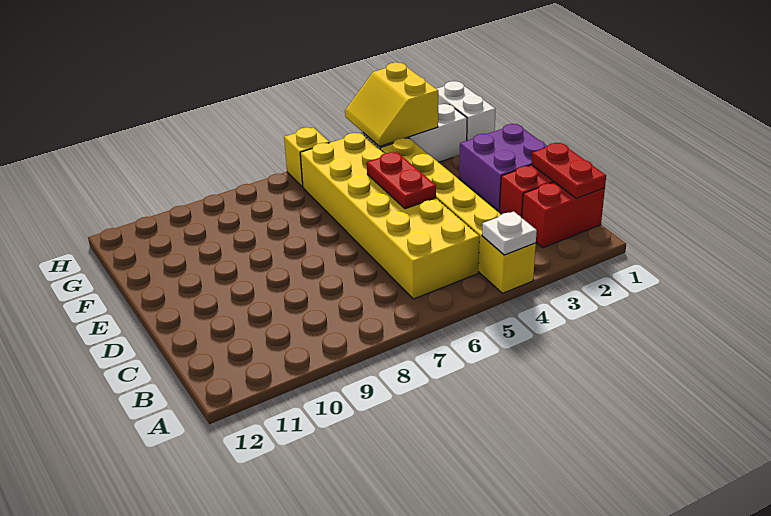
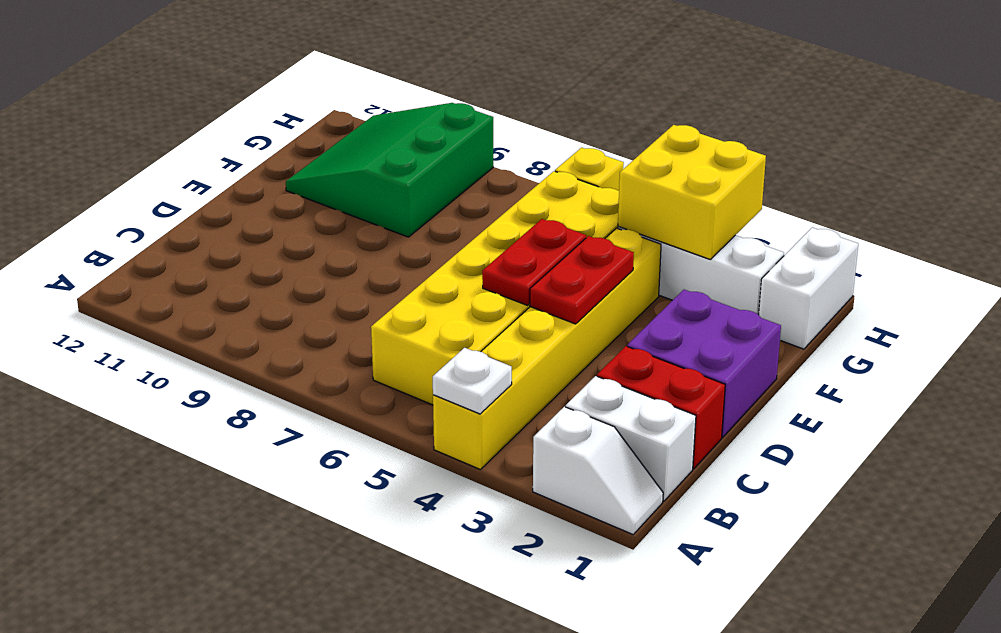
none -> white slope A1:A2 level 1 top 2
red brick B1:B2 level 1 -> white brick B1:B2 level 1
red plate B1:C1 level 2 -> red plate D4:E4 level 2
none -> green slope F9:H11 level 1 top 9
yellow slope G3:H4 level 2 top 3 -> yellow brick G3:H4 level 2

